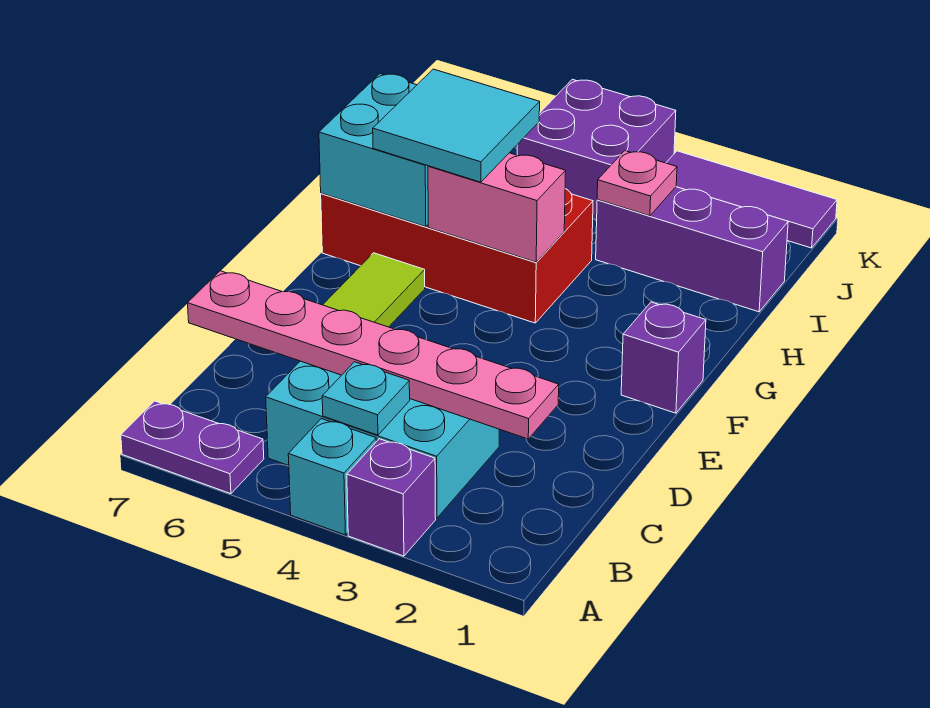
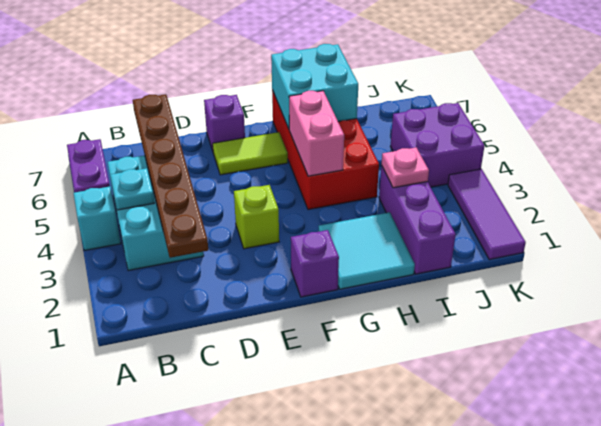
purple brick A3 level 1 -> purple brick E7 level 1
pink plate C2:C7 level 2 -> brown plate C2:C7 level 2
none -> lime brick E3 level 1
cyan tile G5:H6 level 3 -> cyan tile G1:H2 level 1

